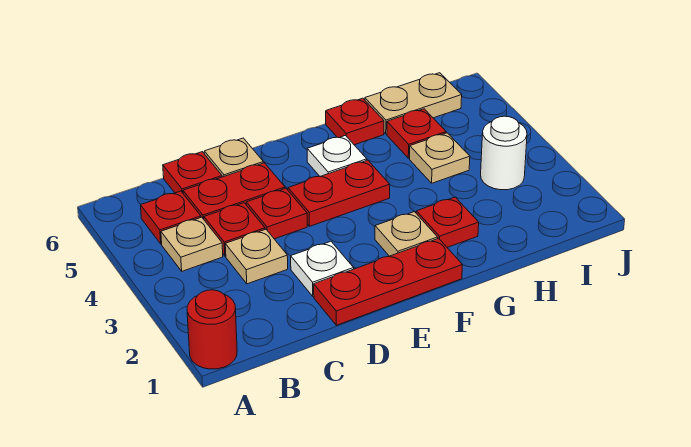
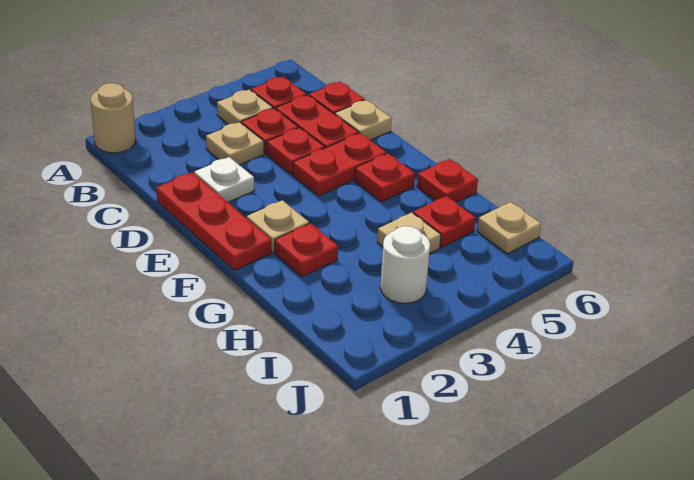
red round brick A1 level 1 -> tan round brick A1 level 1
red plate E4:F4 level 1 -> red plate E4:E5 level 1
white plate F5 level 1 -> red plate F5 level 1
tan plate H6:I6 level 1 -> tan plate I6 level 1

